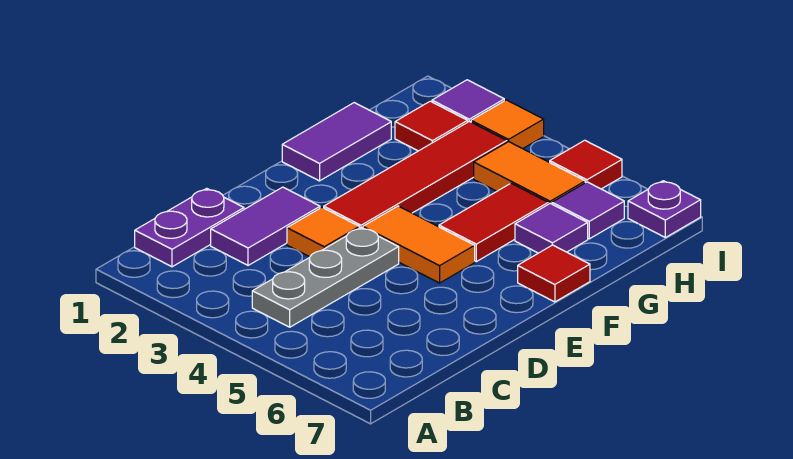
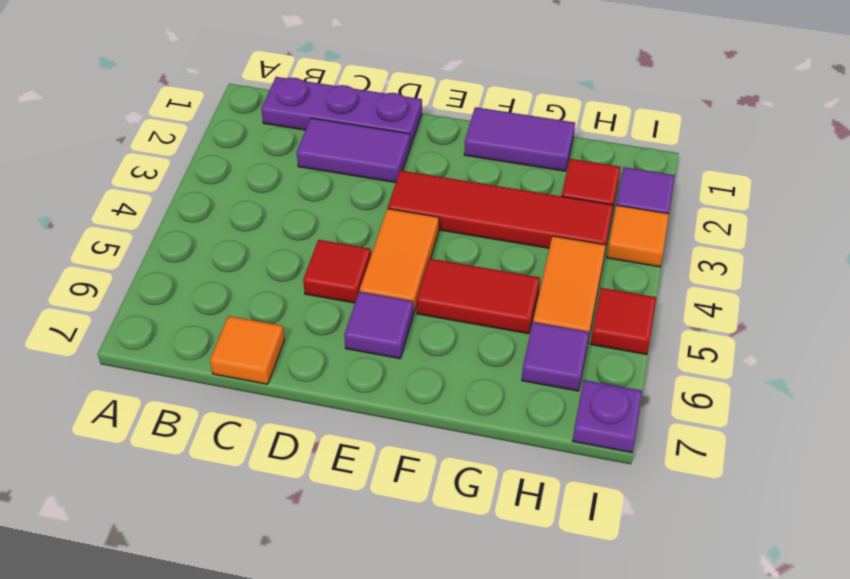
purple plate B1:C1 level 1 -> purple plate B1:D1 level 1
grey plate B4:D4 level 1 -> none
orange tile D3 level 1 -> orange tile C7 level 1
red tile F7 level 1 -> red tile D5 level 1
purple tile G6 level 1 -> purple tile E6 level 1

